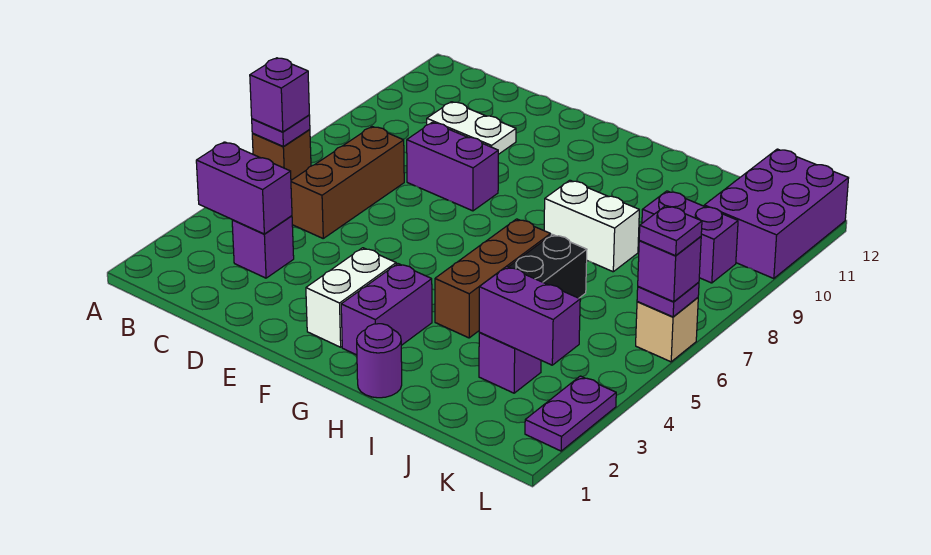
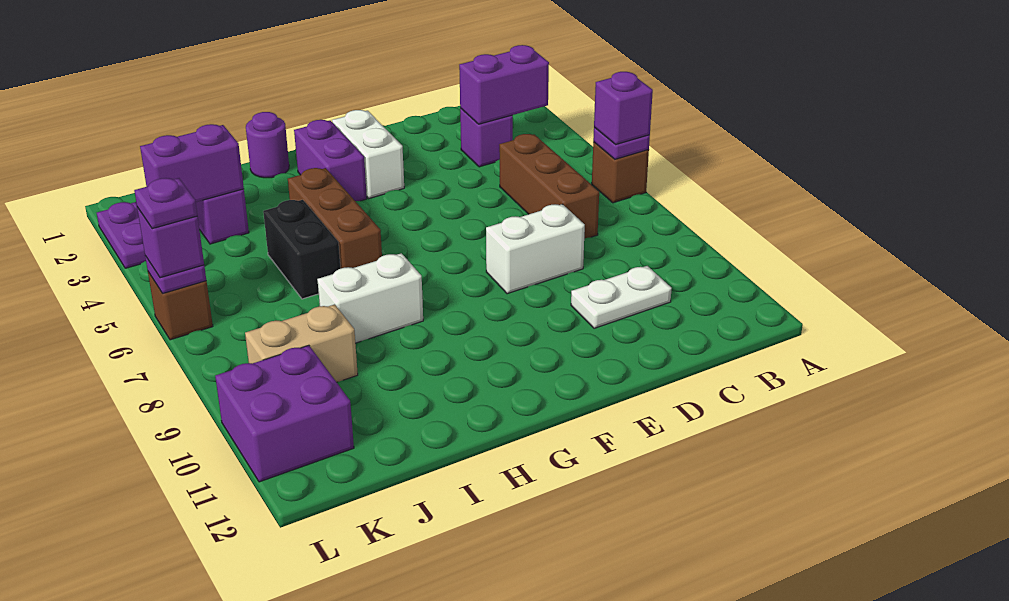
purple brick D8:E8 level 1 -> white brick D8:E8 level 1
purple brick J9:K9 level 1 -> tan brick J9:K9 level 1
purple brick K10:L12 level 1 -> purple brick K10:L11 level 1
tan brick L6 level 1 -> brown brick L6 level 1

